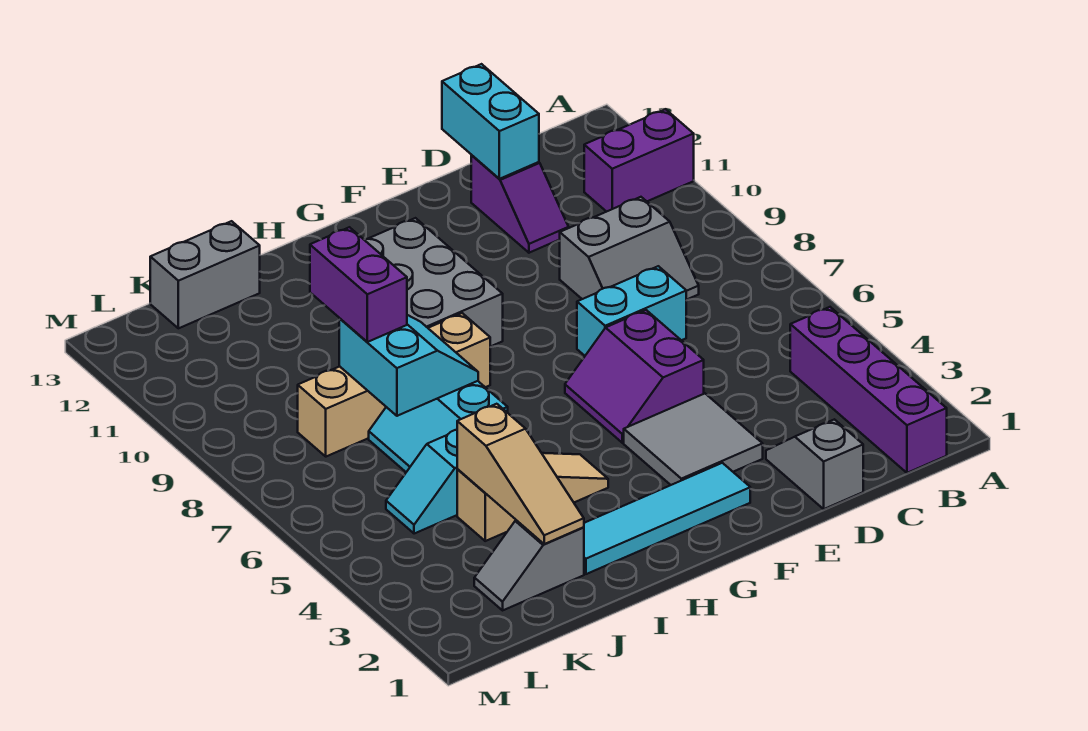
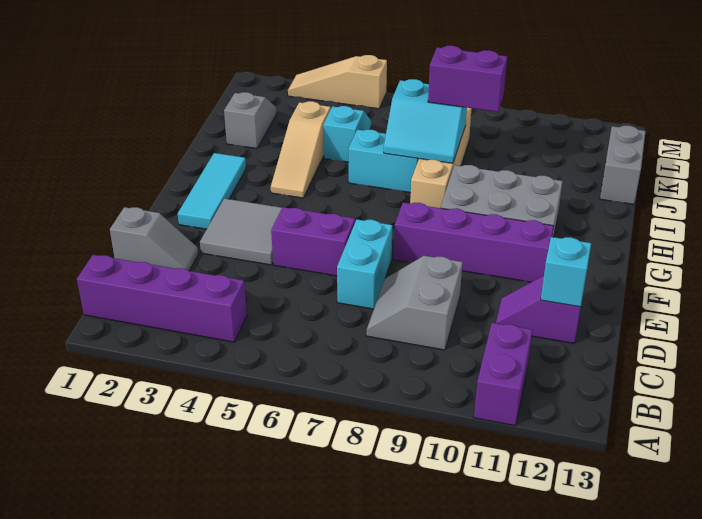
cyan brick D12:D13 level 2 -> cyan brick D12 level 2
cyan tile F2:I2 level 1 -> cyan tile F2:H2 level 1
none -> purple brick F8:F11 level 1
tan slope J2:J4 level 2 top 4 -> tan slope M3:M5 level 1 top 5

